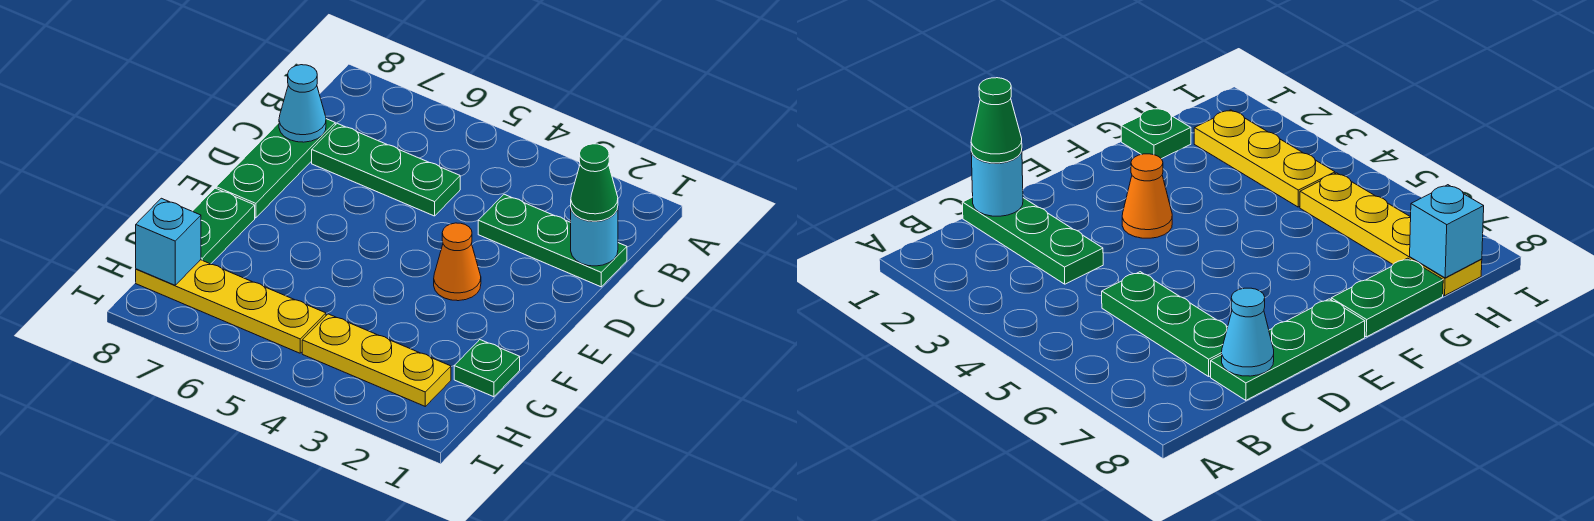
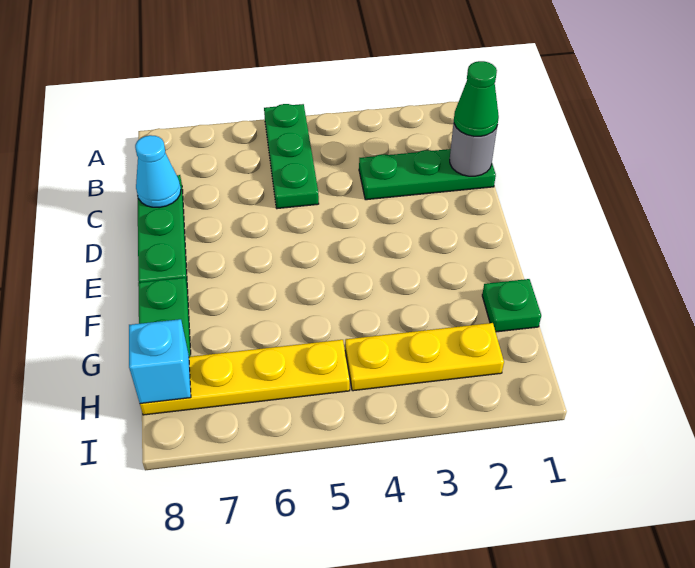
cyan round brick C1 level 2 -> grey round brick C1 level 2
green plate C5:C7 level 1 -> green plate A5:C5 level 1
orange cone E3 level 1 -> none

